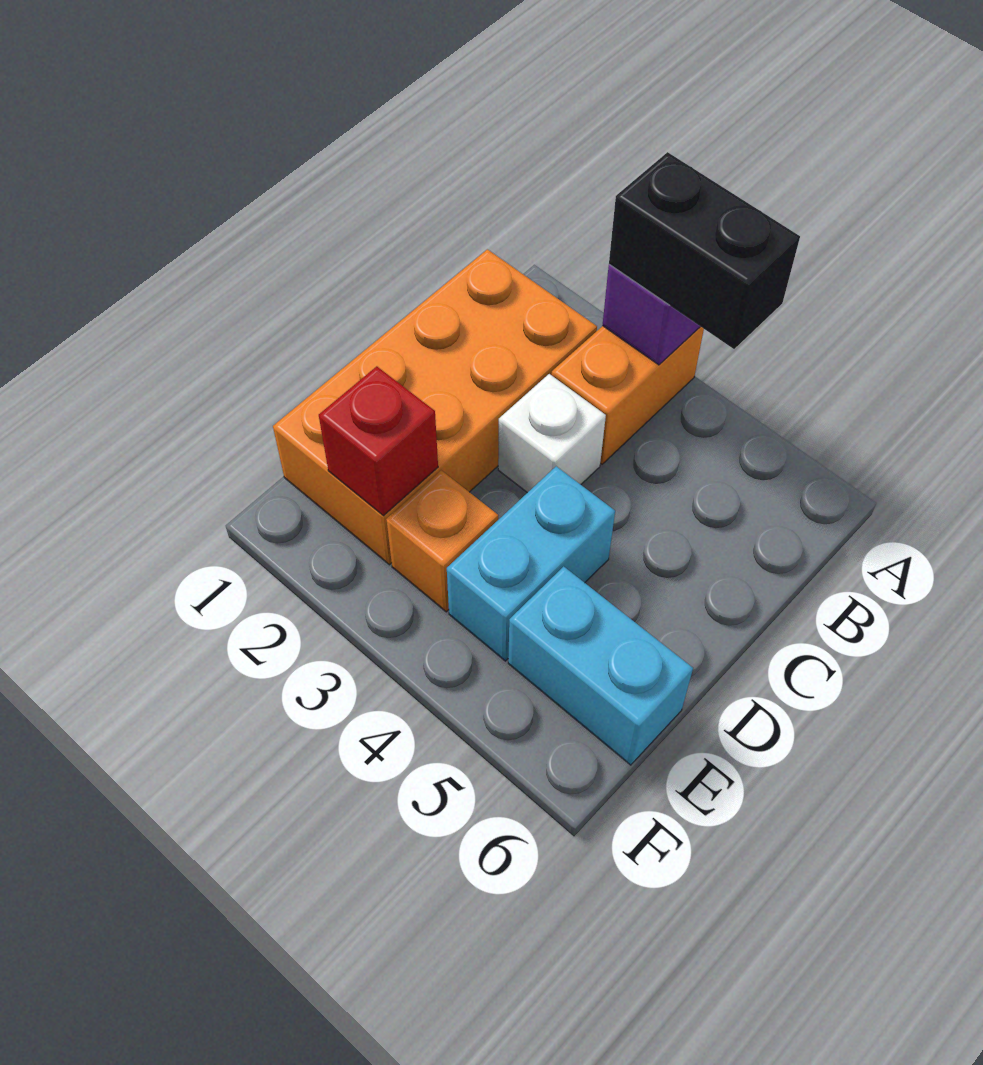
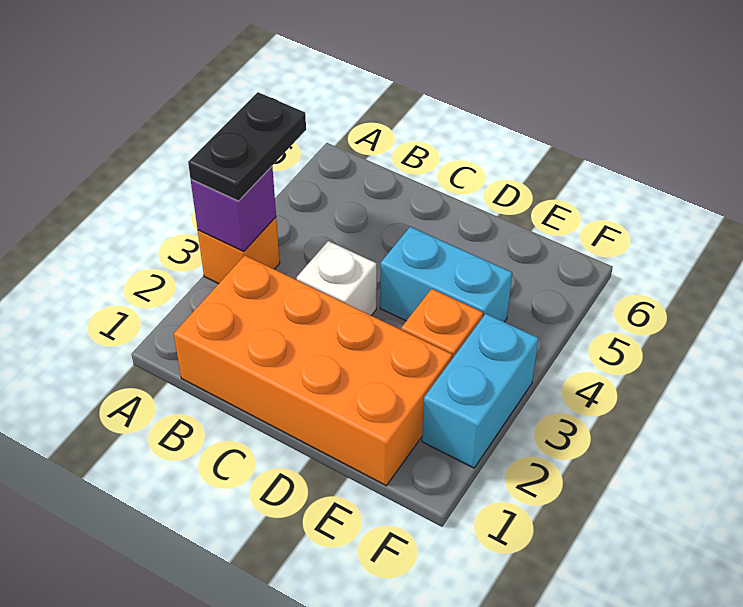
orange brick A3:B3 level 1 -> orange brick A3 level 1
black brick A3:A4 level 3 -> black plate A3:A4 level 3
red brick E2 level 2 -> none
cyan brick E5:E6 level 1 -> cyan brick F2:F3 level 1

